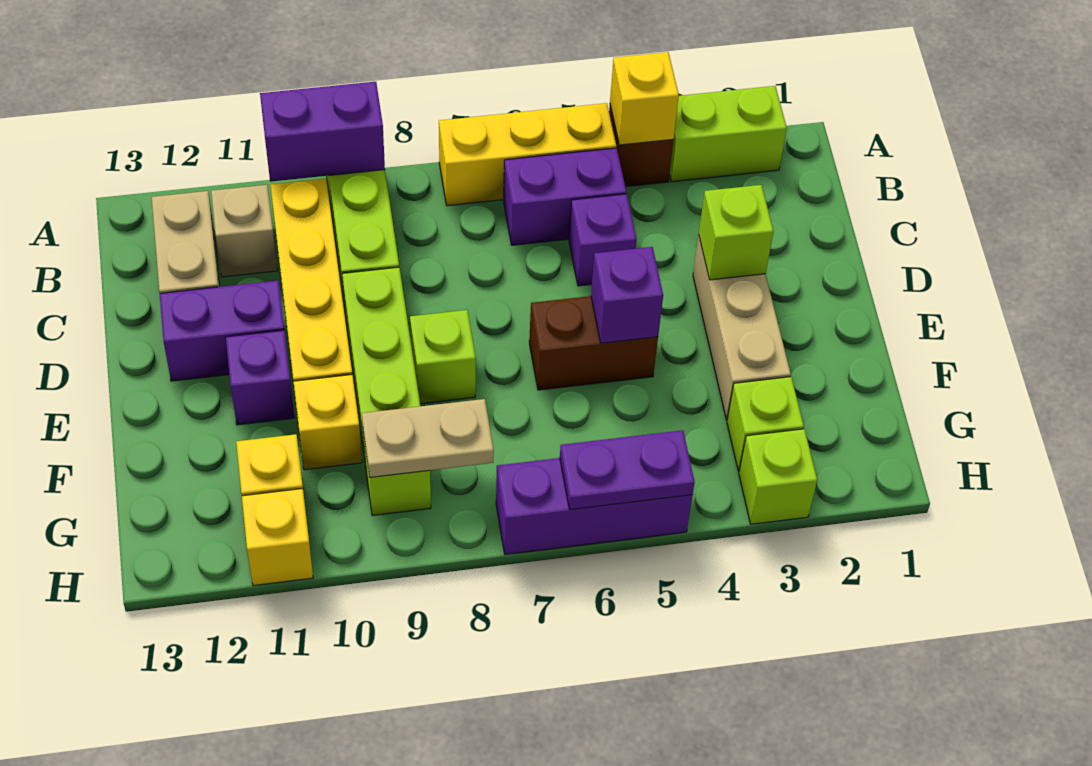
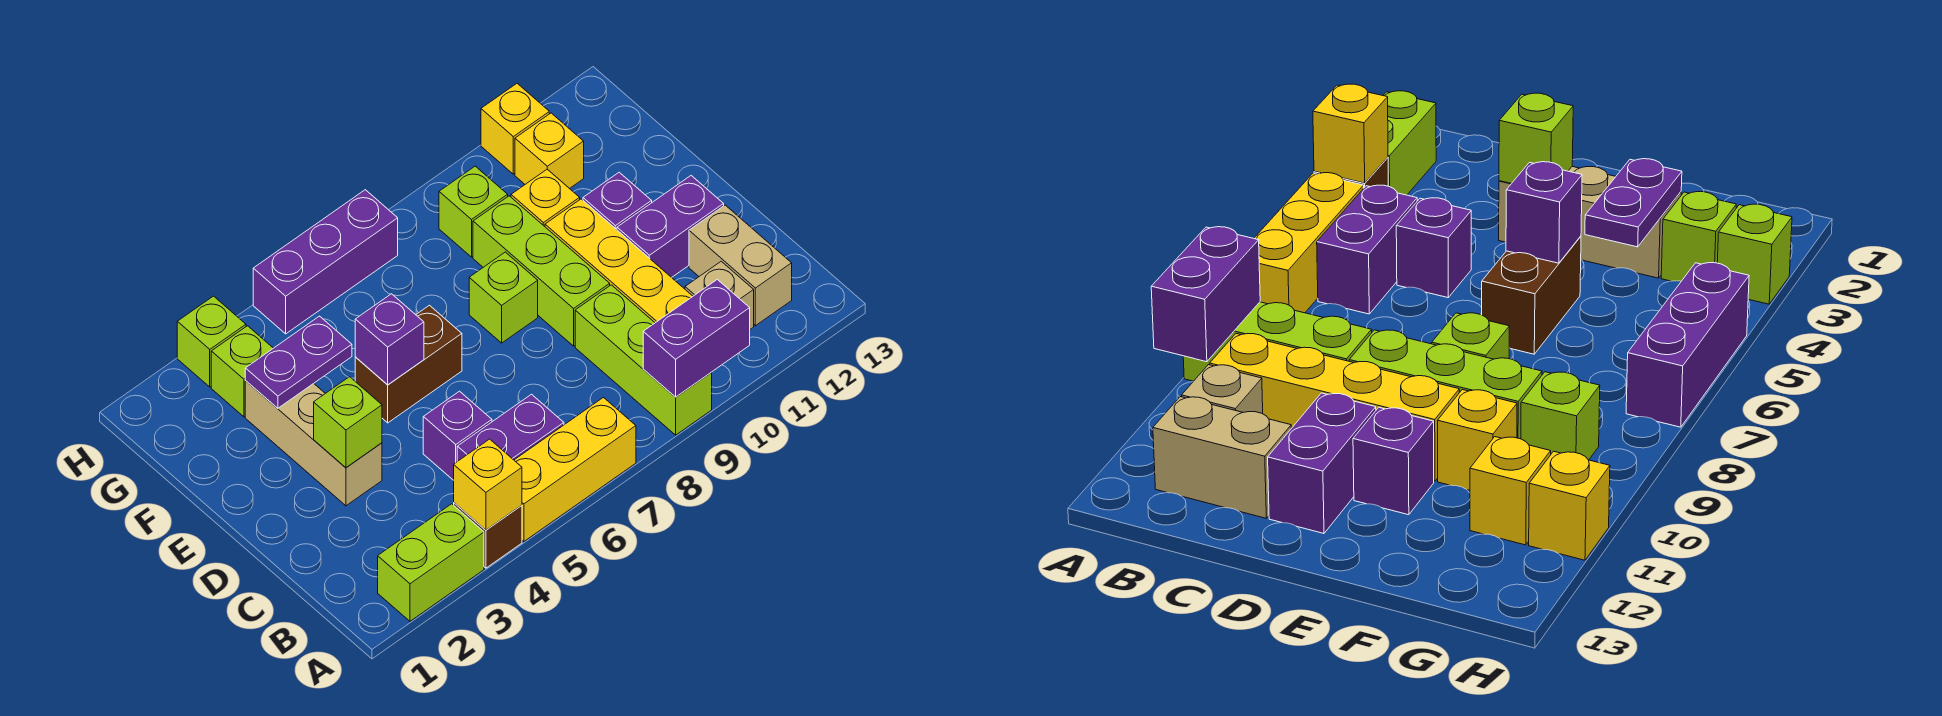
tan plate G8:G9 level 2 -> none
purple plate H5:H6 level 2 -> purple plate F3:F4 level 2

